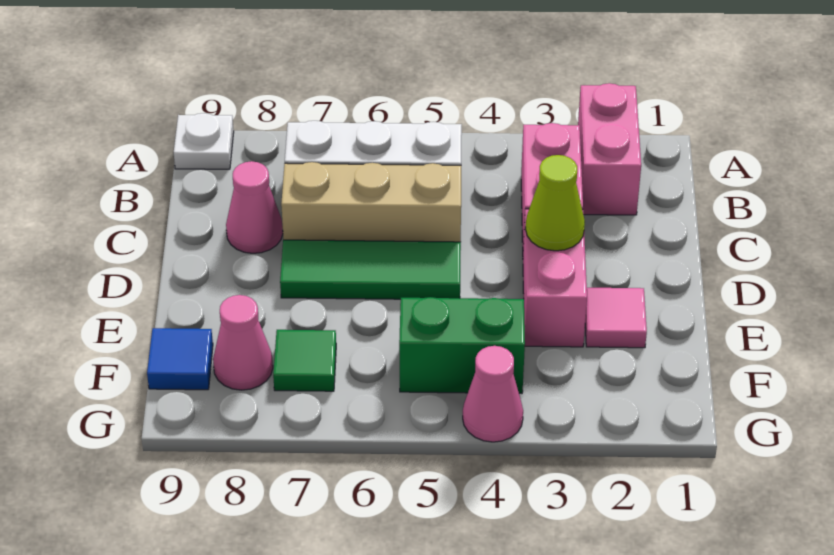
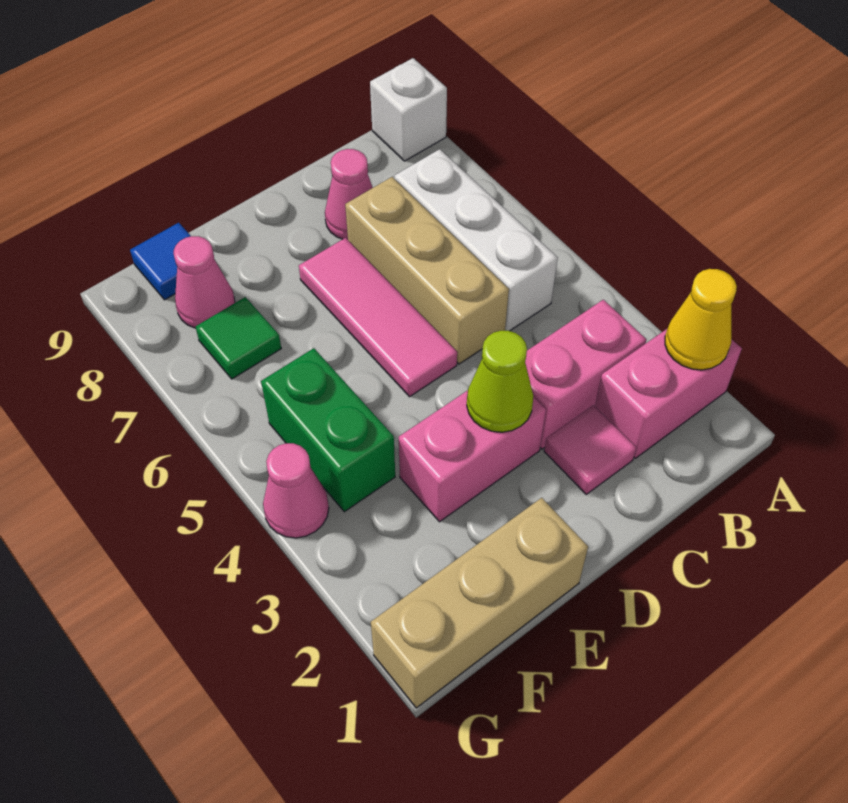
none -> yellow cone A2 level 2
white plate A9 level 1 -> white brick A9 level 1
green tile D5:D7 level 1 -> pink tile D5:D7 level 1
none -> tan brick E1:G1 level 1
pink tile E2 level 1 -> pink tile C2 level 1

